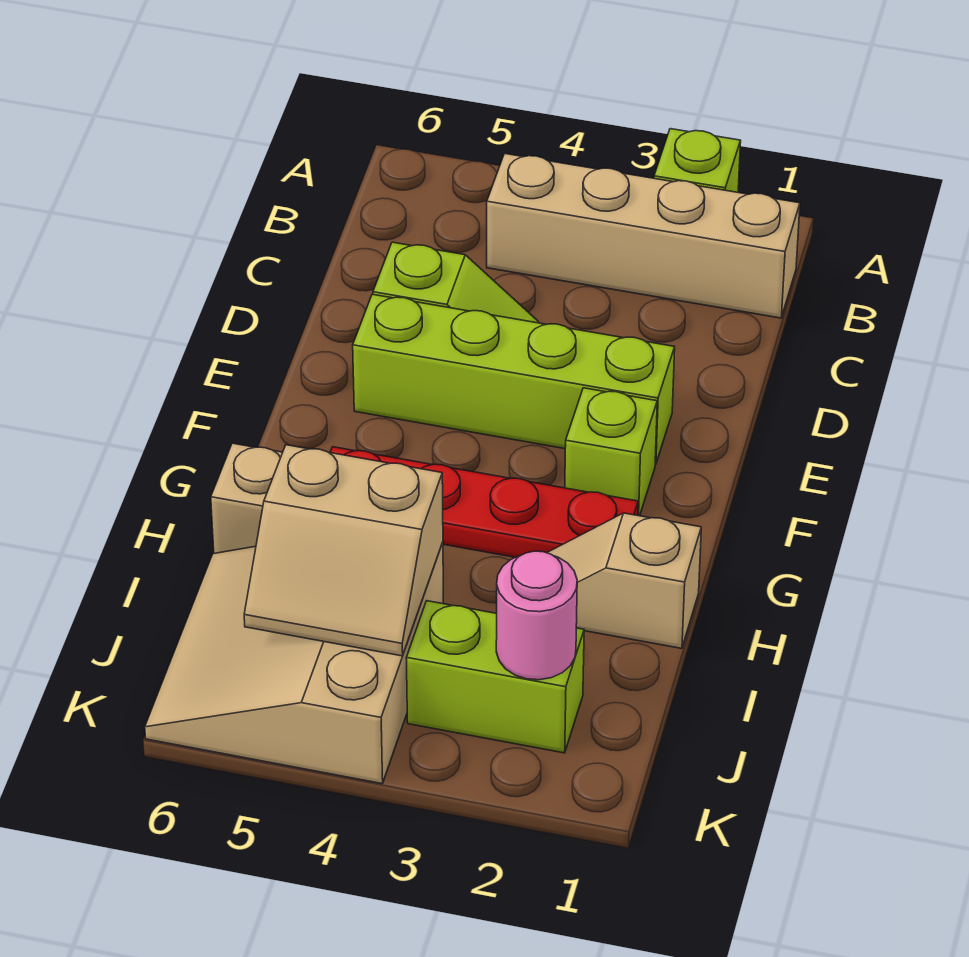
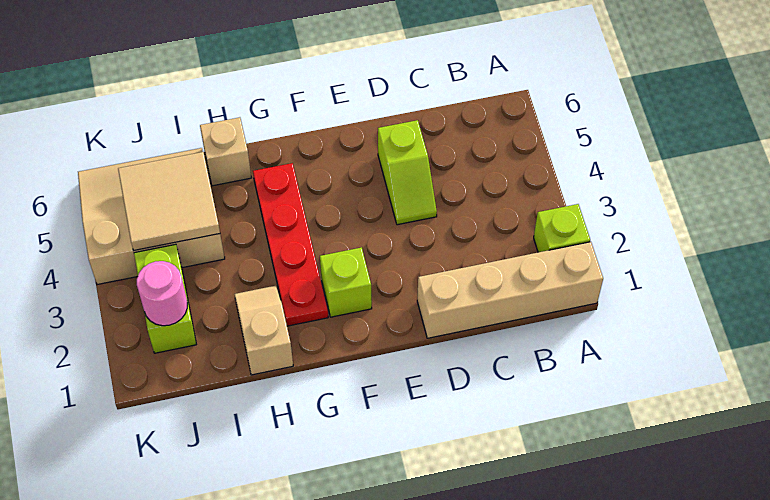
tan brick B1:B4 level 1 -> tan brick A1:D1 level 1
lime brick E2:E5 level 1 -> none
tan slope I4:J5 level 2 top I -> tan tile I4:J5 level 2

